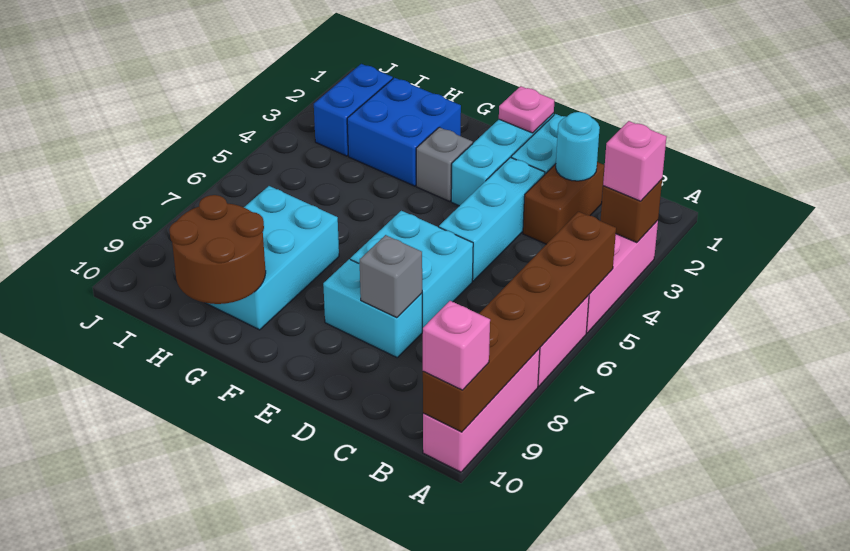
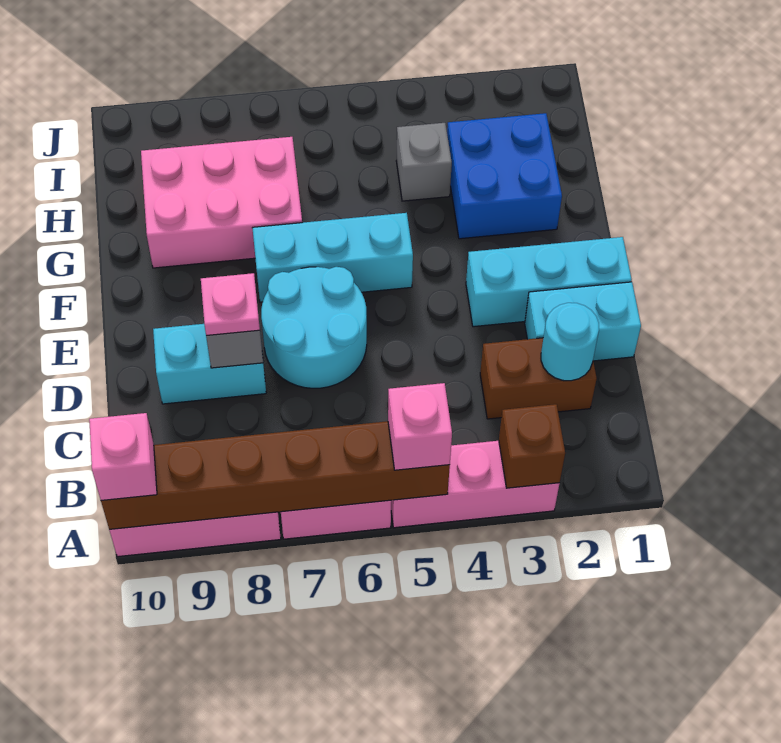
pink brick A3 level 3 -> pink brick A5 level 3
cyan brick D3:D5 level 1 -> cyan brick F5:F7 level 1
cyan brick D6:E7 level 1 -> cyan round brick D6:E7 level 1
cyan brick D8:E8 level 1 -> cyan brick D8:D9 level 1
pink plate E1 level 2 -> pink plate D8 level 3
grey brick F3 level 1 -> grey brick H4 level 1
cyan brick G7:H9 level 1 -> pink brick G7:H9 level 1
brown round brick G9:H10 level 2 -> none
blue brick I2:I3 level 1 -> none

